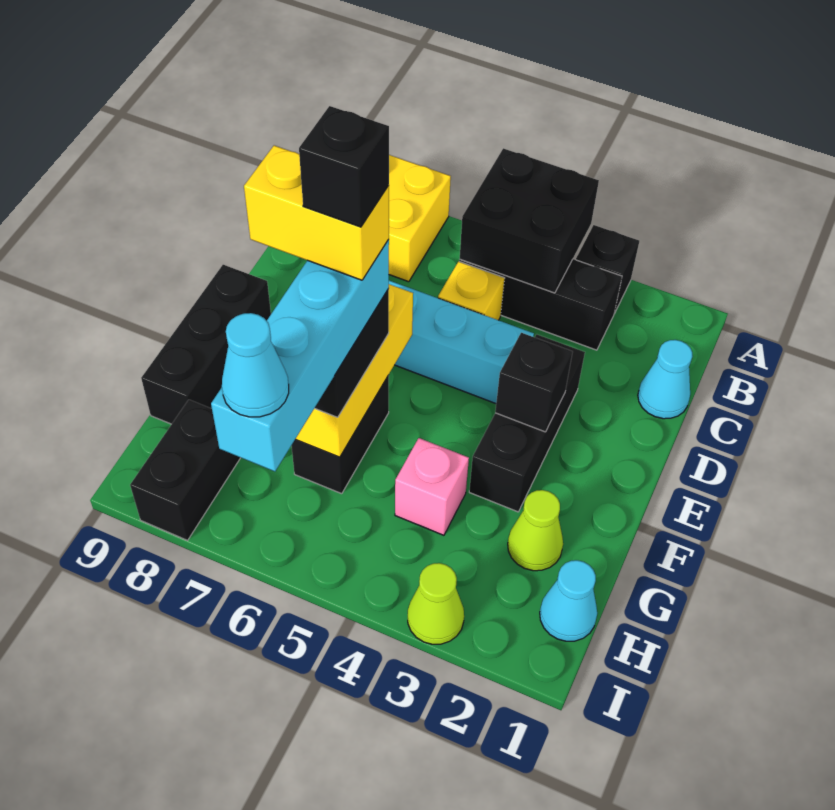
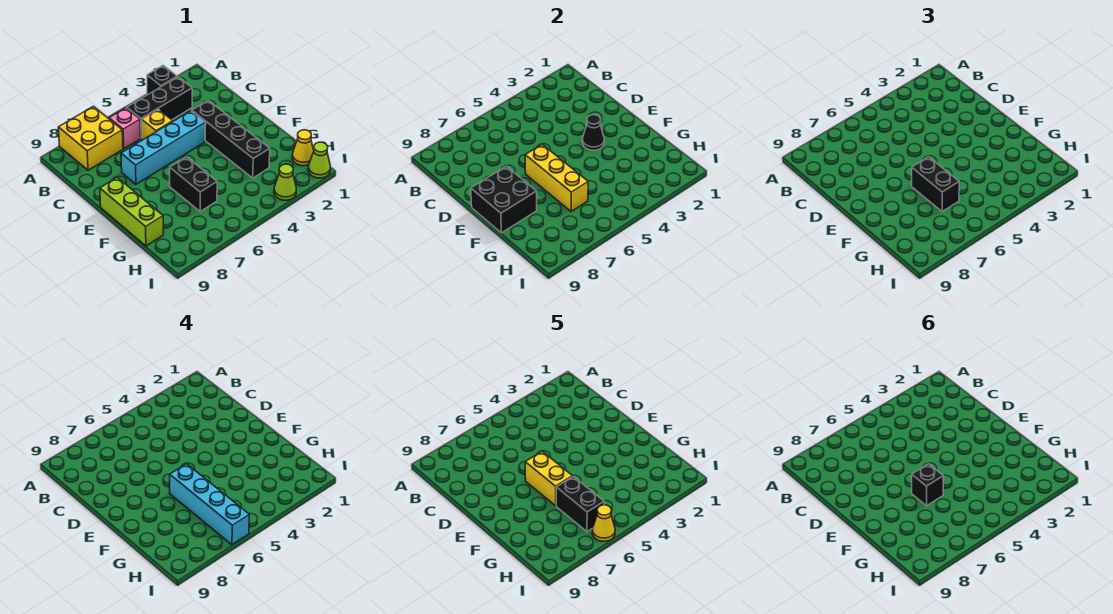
black brick A4:B5 level 2 -> black brick E8:F9 level 2
cyan cone C1 level 1 -> none
black brick D3:F3 level 1 -> black brick D3:G3 level 1
black brick E3 level 2 -> black cone E3 level 2
black brick E9:G9 level 1 -> lime brick E9:G9 level 1
yellow brick F6:F7 level 5 -> yellow brick E6:F6 level 5
lime cone G2 level 1 -> lime cone I1 level 1
pink brick G4 level 1 -> pink brick B6 level 1
cyan cone H1 level 1 -> yellow cone H1 level 1
black brick H8:I8 level 1 -> black brick G6:H6 level 5
cyan cone I6 level 5 -> yellow cone I6 level 5

